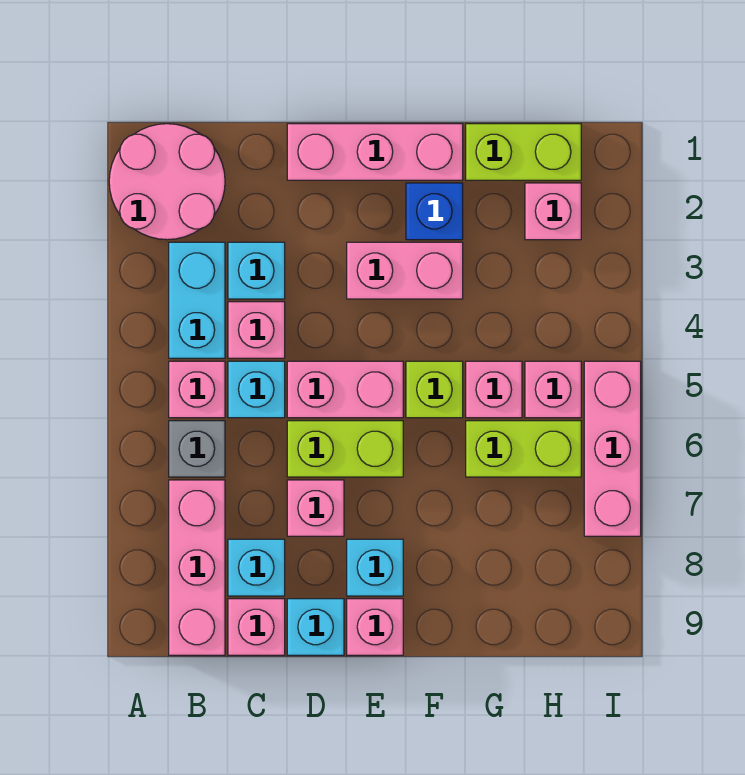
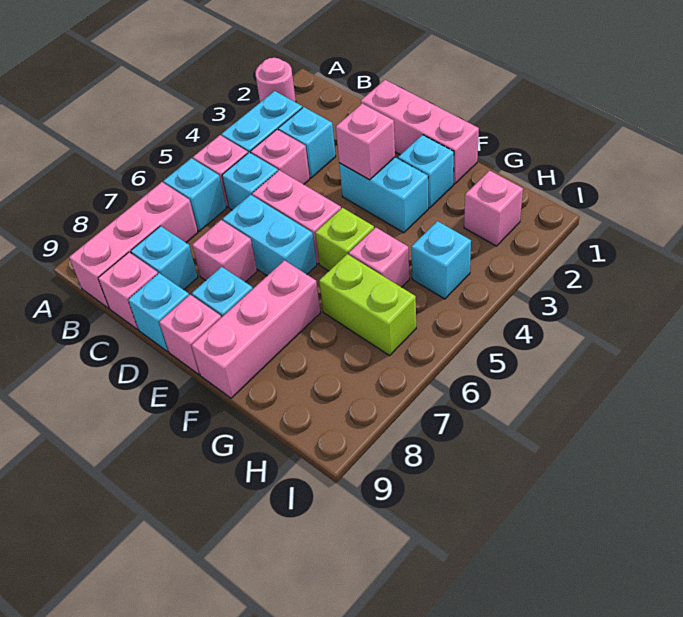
pink round brick A1:B2 level 1 -> pink round brick A2 level 1
grey brick B6 level 1 -> cyan brick B6 level 1
lime brick D6:E6 level 1 -> cyan brick D6:E6 level 1
pink brick E3:F3 level 1 -> cyan brick E3:F3 level 1
blue brick F2 level 1 -> cyan brick F2 level 1
lime brick G1:H1 level 1 -> none
none -> cyan brick H4 level 1
pink brick H5 level 1 -> pink brick E3 level 2
pink brick I5:I7 level 1 -> pink brick F7:F9 level 1

